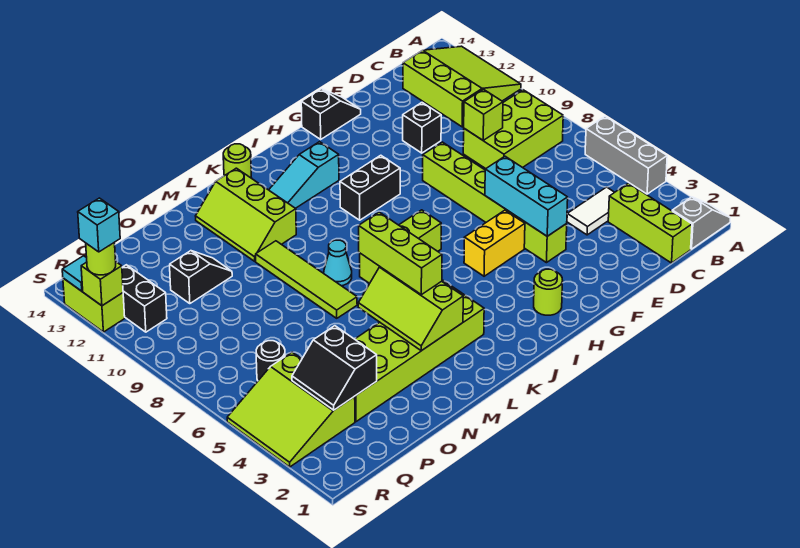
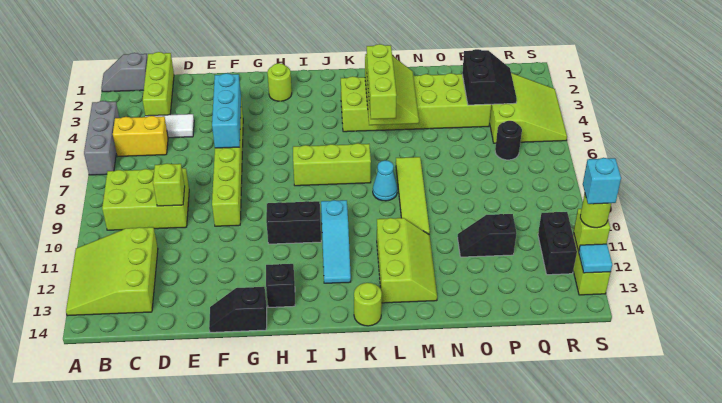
black brick E11 level 1 -> black brick H13 level 1
yellow brick G5:H5 level 1 -> yellow brick B5:C5 level 1
cyan slope I12:K12 level 1 top I -> cyan slope J10:J12 level 1 top 10

